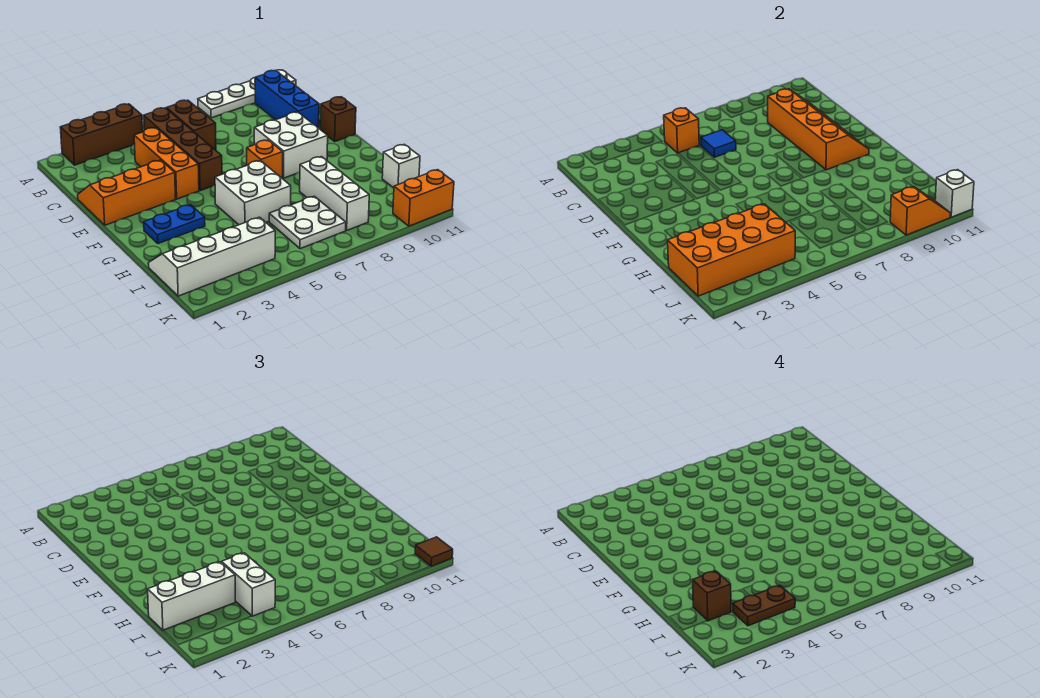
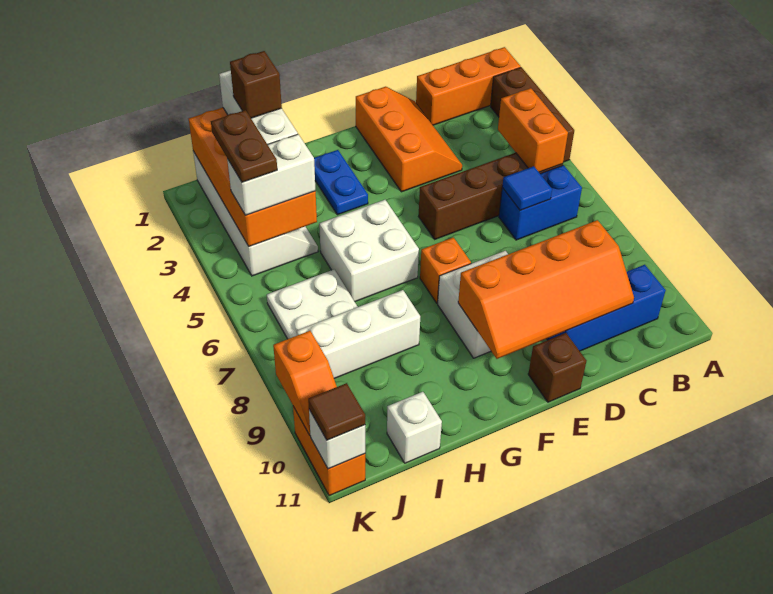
white plate A8:A11 level 1 -> none
orange brick B5 level 2 -> orange brick B4:B5 level 2
brown brick B6:C6 level 1 -> blue brick B6:C6 level 1
orange brick C4:E4 level 1 -> orange brick A1:C1 level 1

